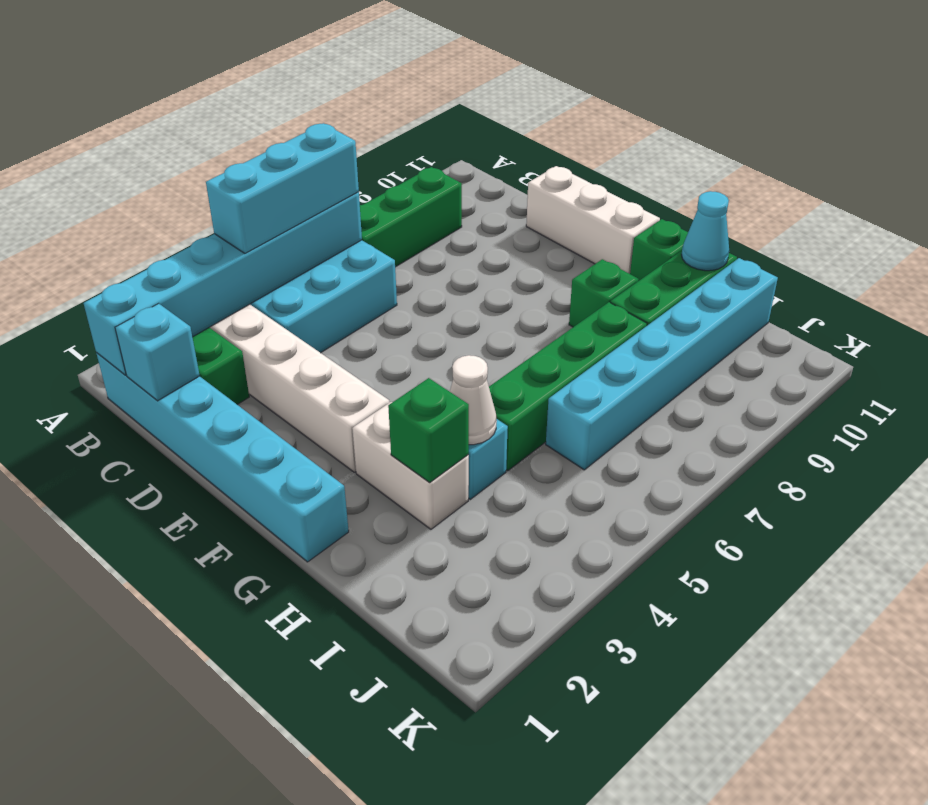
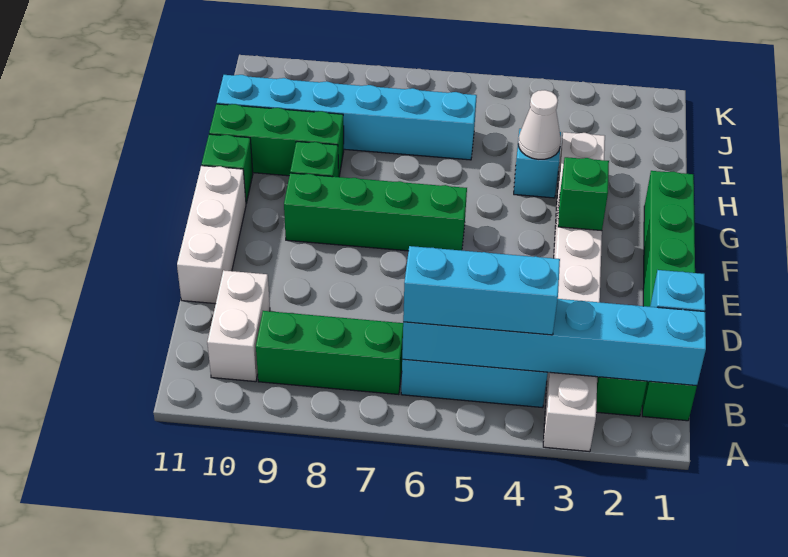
cyan brick B1:G1 level 1 -> green brick B1:G1 level 1
none -> white brick B10:C10 level 1
green brick H3 level 2 -> green brick F3 level 2
green brick H5:H8 level 1 -> green brick F6:F9 level 1
cyan cone H11 level 2 -> none

